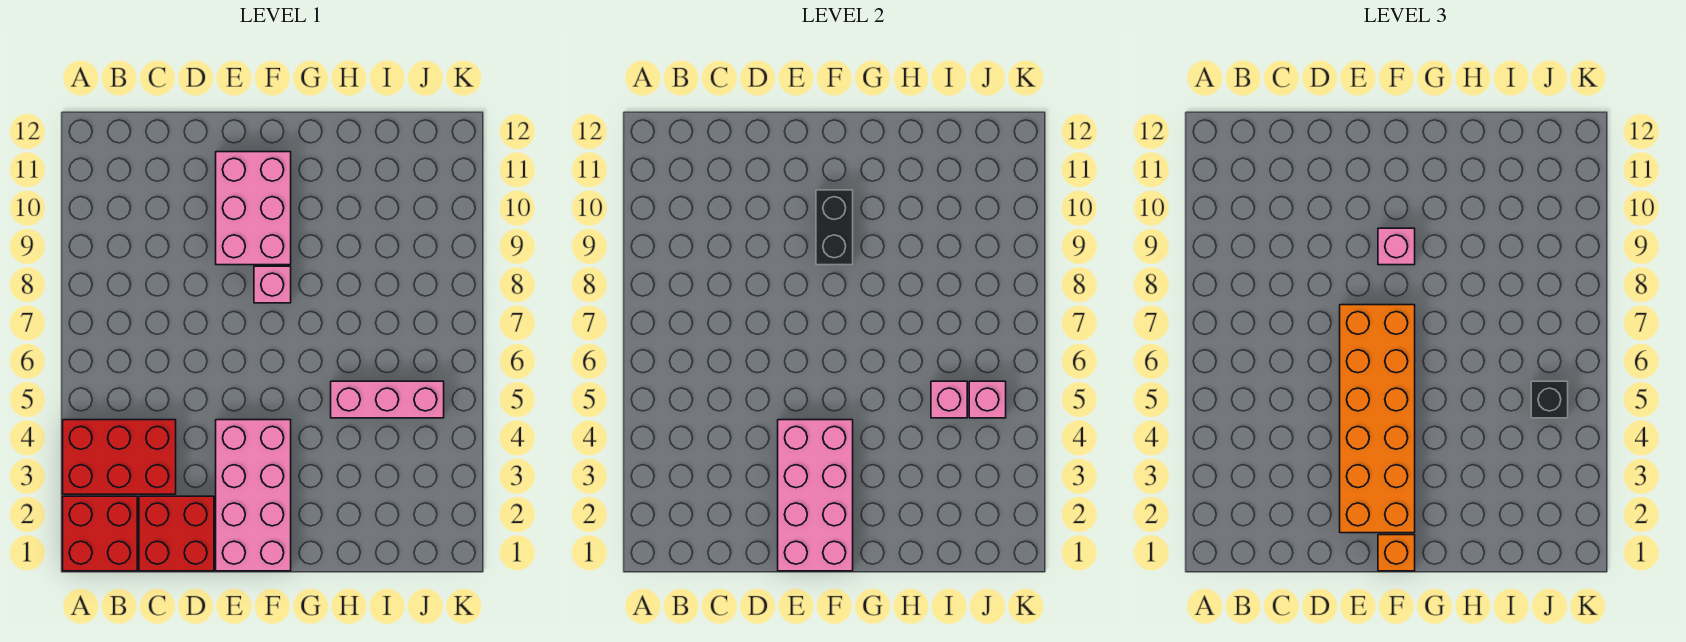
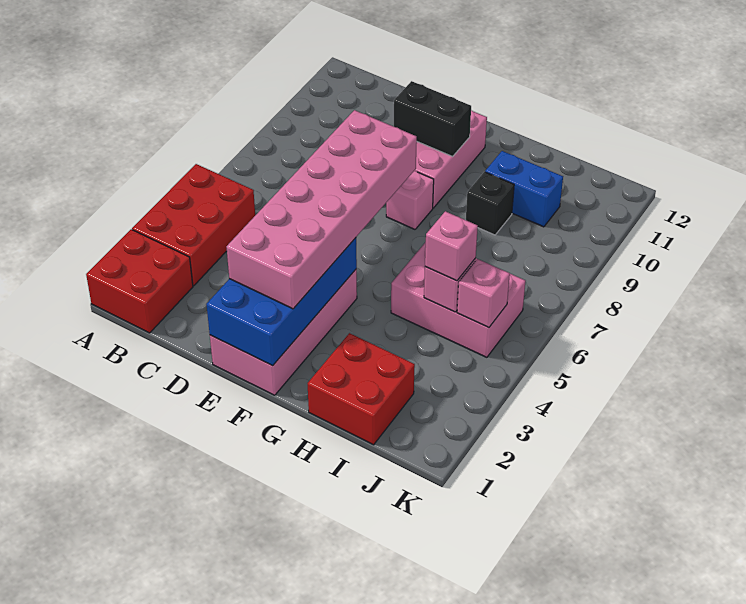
red brick A3:C4 level 1 -> red brick A3:B5 level 1
red brick C1:D2 level 1 -> red brick H1:I2 level 1
pink brick E1:F4 level 2 -> blue brick E1:F4 level 2
orange brick E2:F7 level 3 -> pink brick E2:F7 level 3
orange brick F1 level 3 -> none
black brick F9:F10 level 2 -> black brick E10:F10 level 2
pink brick F9 level 3 -> pink brick I5 level 3
pink brick H5:J5 level 1 -> pink brick H5:J6 level 1
none -> blue brick H10:I10 level 1
black brick J5 level 3 -> black brick H9 level 1

